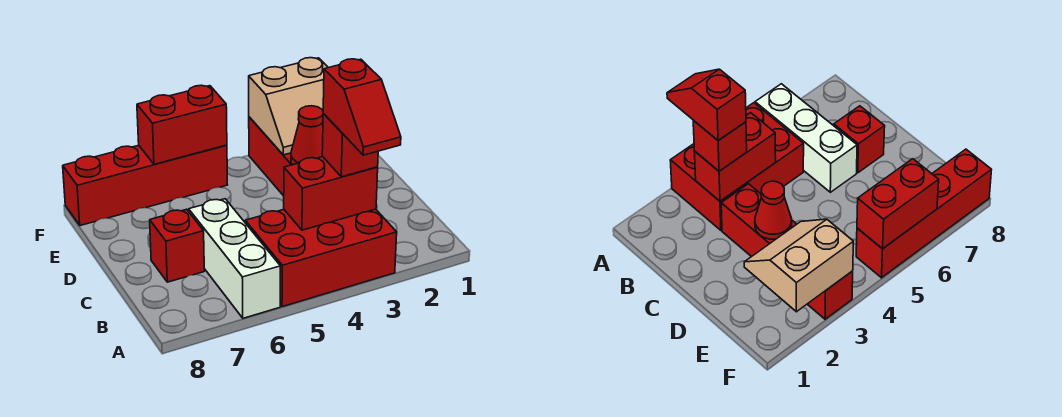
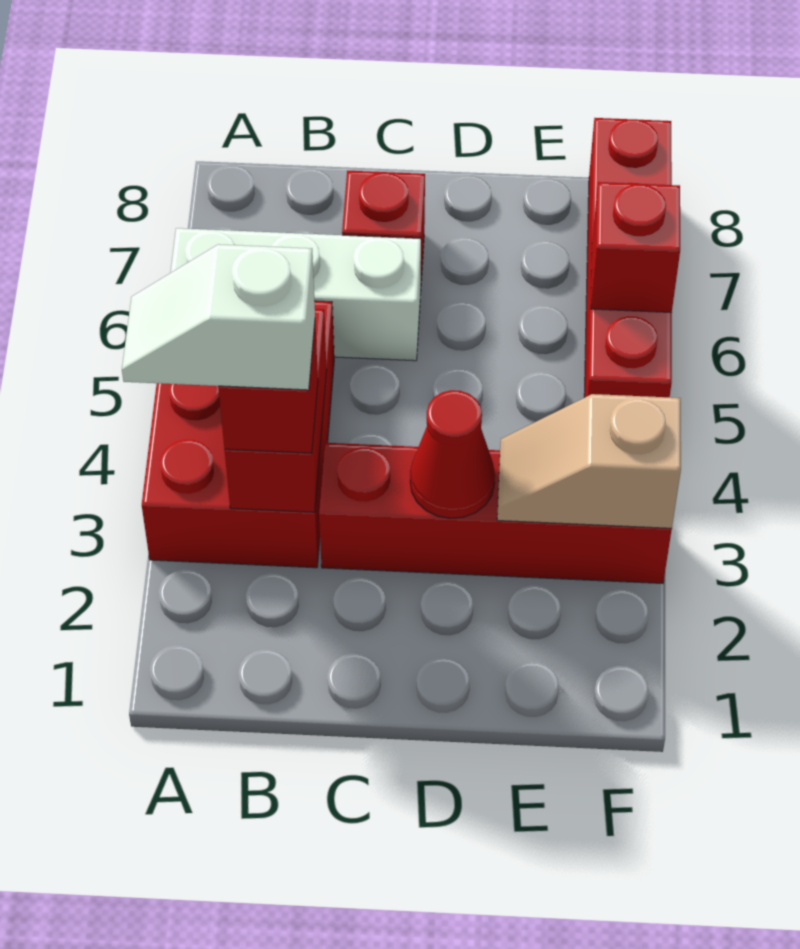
red slope A3:B3 level 4 top B -> white slope A3:B3 level 4 top B
tan slope E2:F3 level 2 top F -> tan slope E3:F3 level 2 top F
red brick F5:F6 level 2 -> red brick F6 level 2

